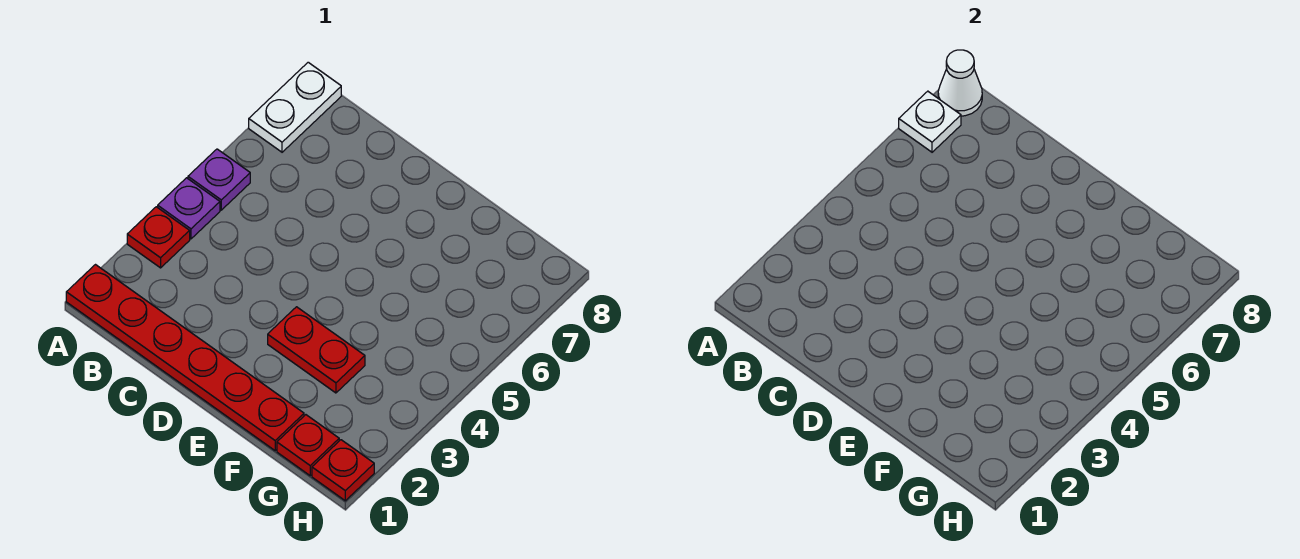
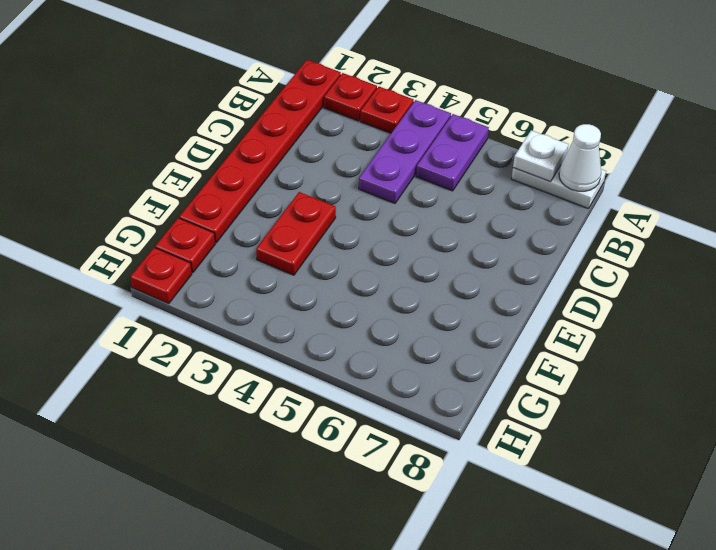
none -> red plate A2 level 1
purple plate A4 level 1 -> purple plate A4:C4 level 1
purple plate A5 level 1 -> purple plate A5:B5 level 1

